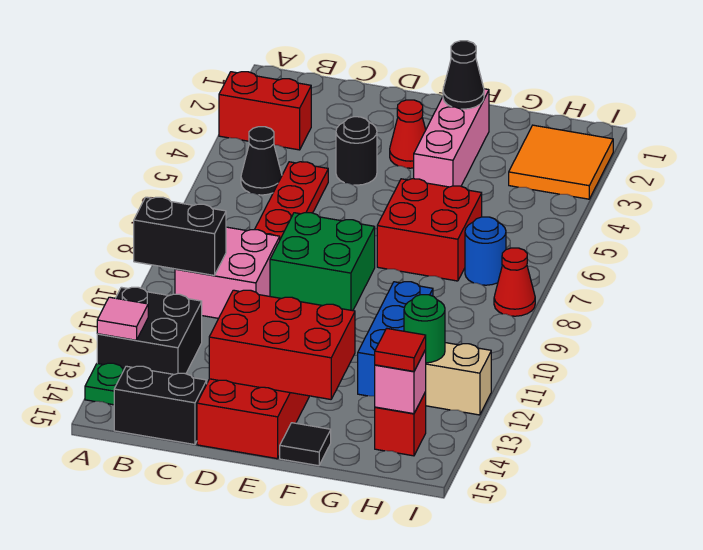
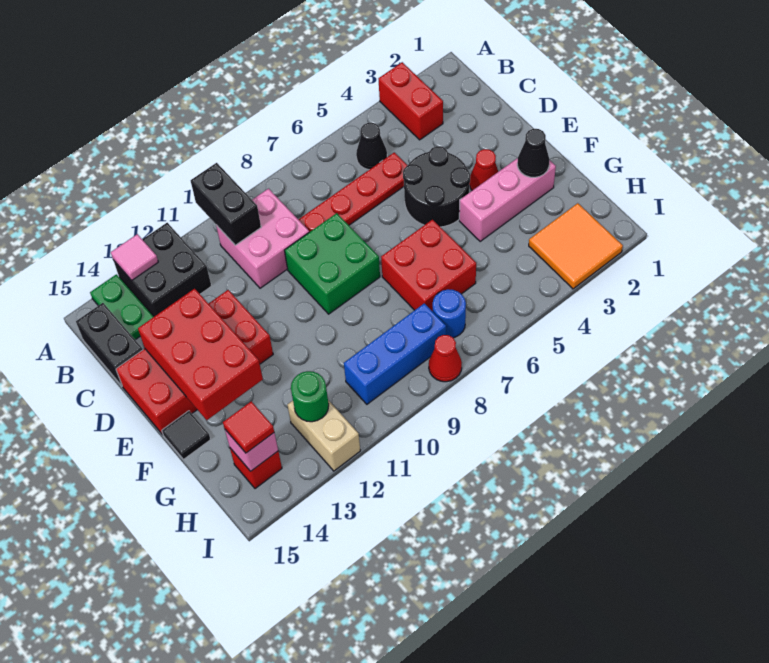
black round brick D4 level 1 -> black round brick D4:E5 level 1
blue brick G10:G12 level 1 -> blue brick H8:H10 level 1

